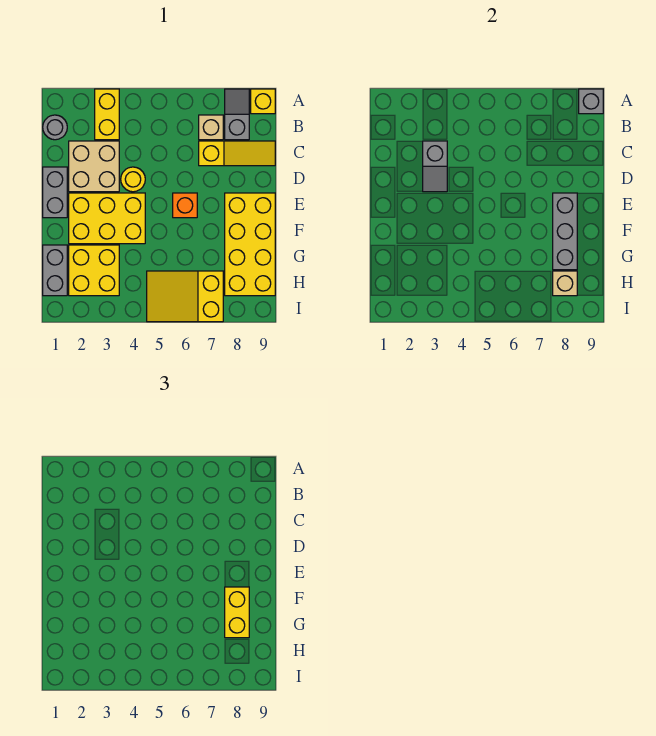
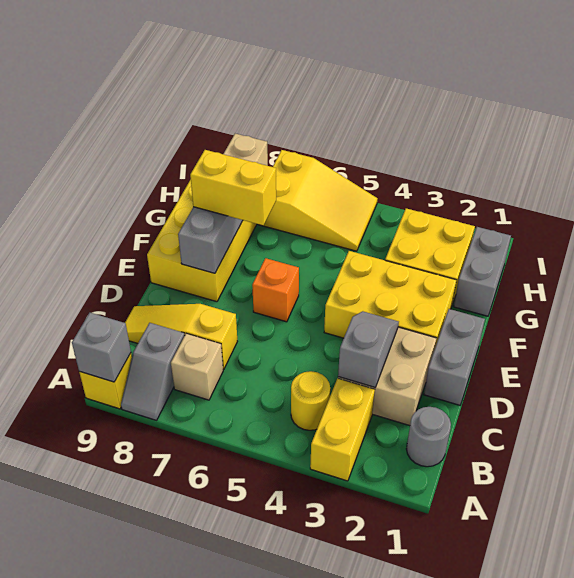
yellow round brick D4 level 1 -> yellow round brick B4 level 1
yellow brick F8:G8 level 3 -> yellow brick F7:F8 level 3

